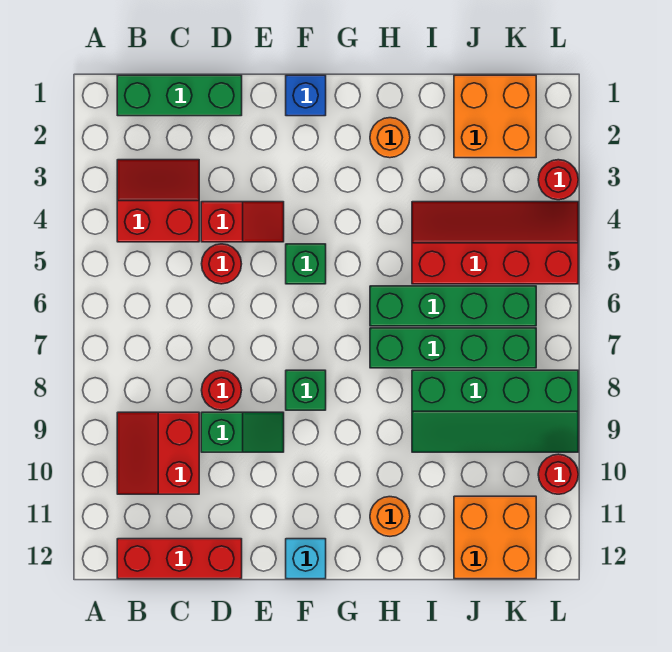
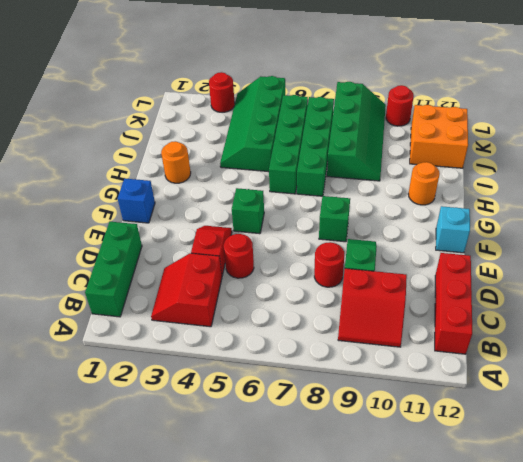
red slope I4:L5 level 1 top 5 -> green slope I4:L5 level 1 top 5
orange brick J1:K2 level 1 -> none

